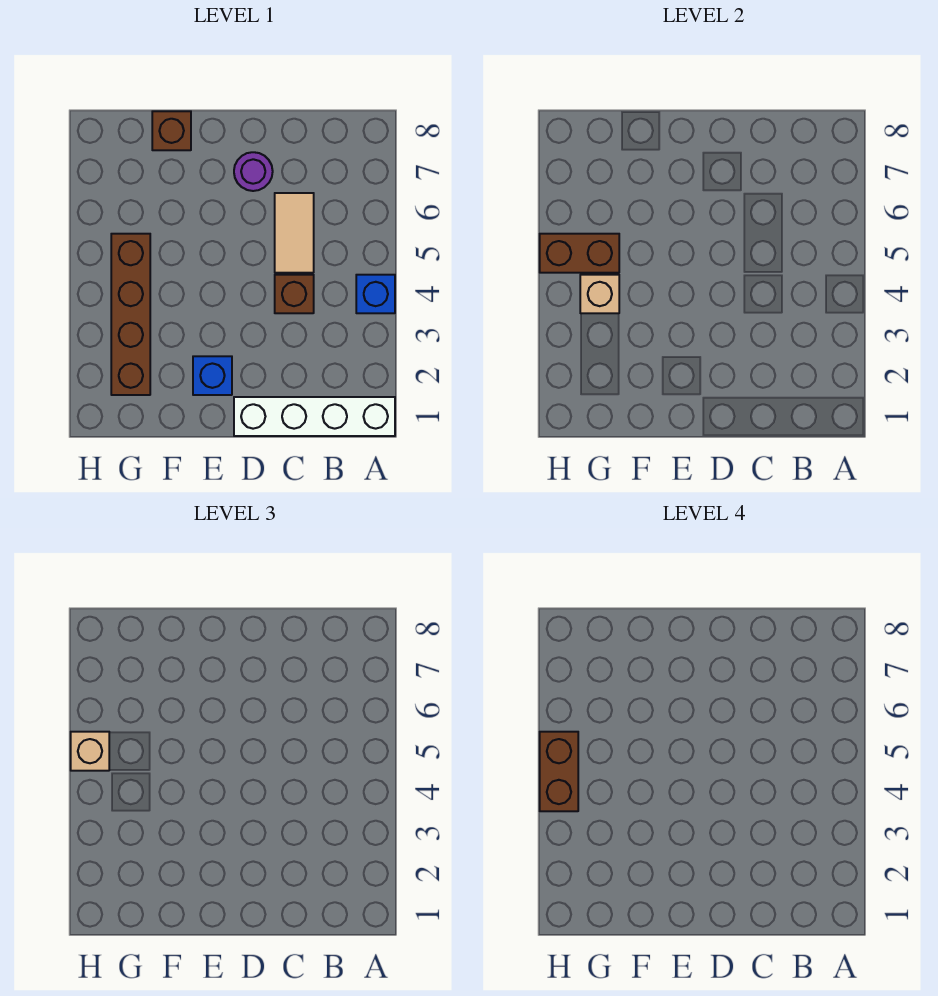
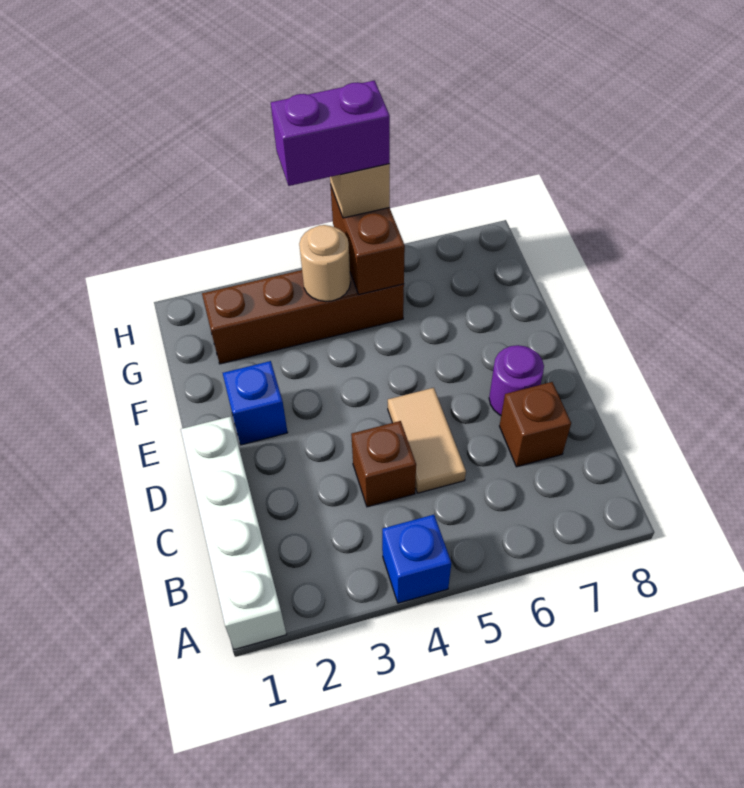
tan tile C5:C6 level 1 -> tan tile C5:D5 level 1
brown brick F8 level 1 -> brown brick C7 level 1
tan brick G4 level 2 -> tan round brick G4 level 2
brown brick H4:H5 level 4 -> purple brick H4:H5 level 4

